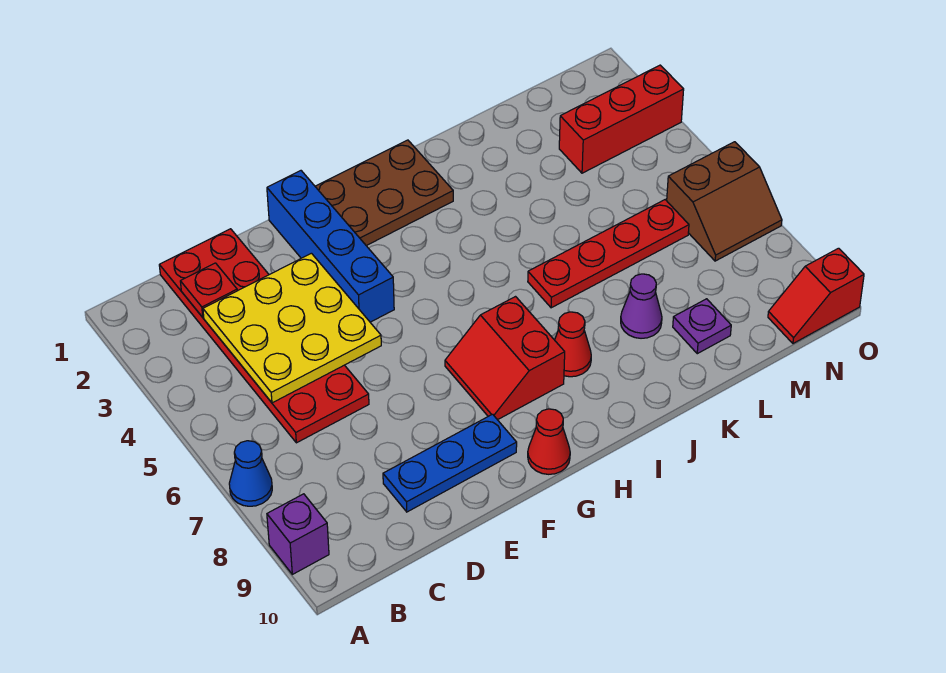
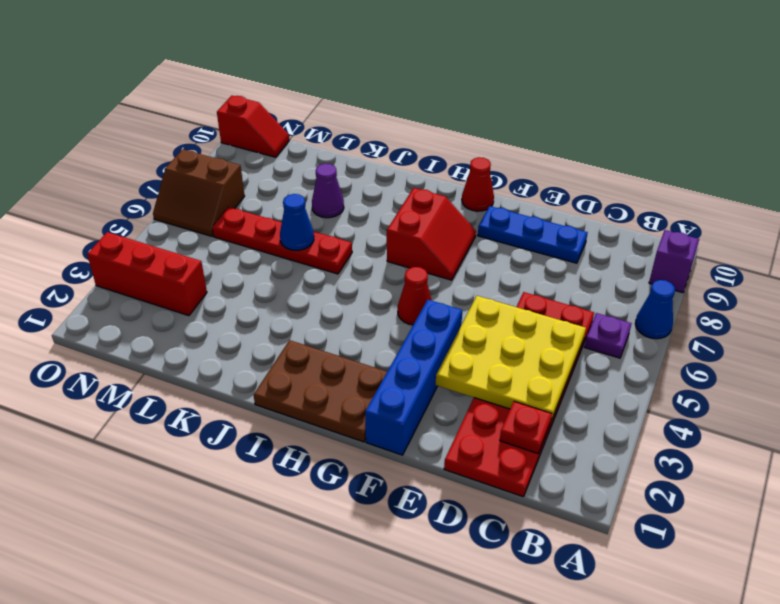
red cone I8 level 1 -> red cone G5 level 1
none -> blue cone K6 level 2
purple plate L9 level 1 -> purple plate B6 level 1
brown slope N6:O7 level 1 top 6 -> brown slope N6:O7 level 1 top 7

